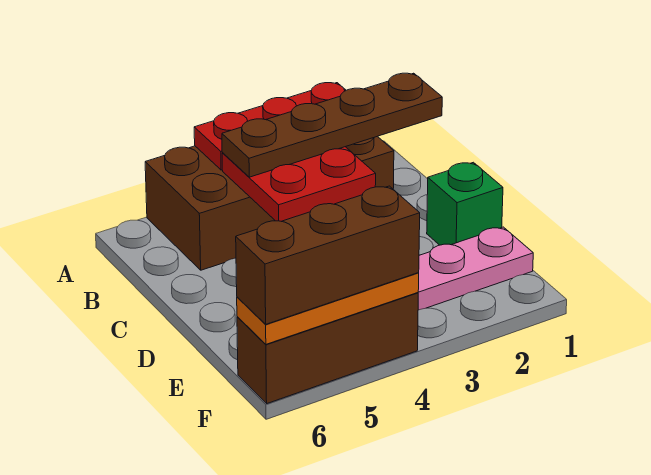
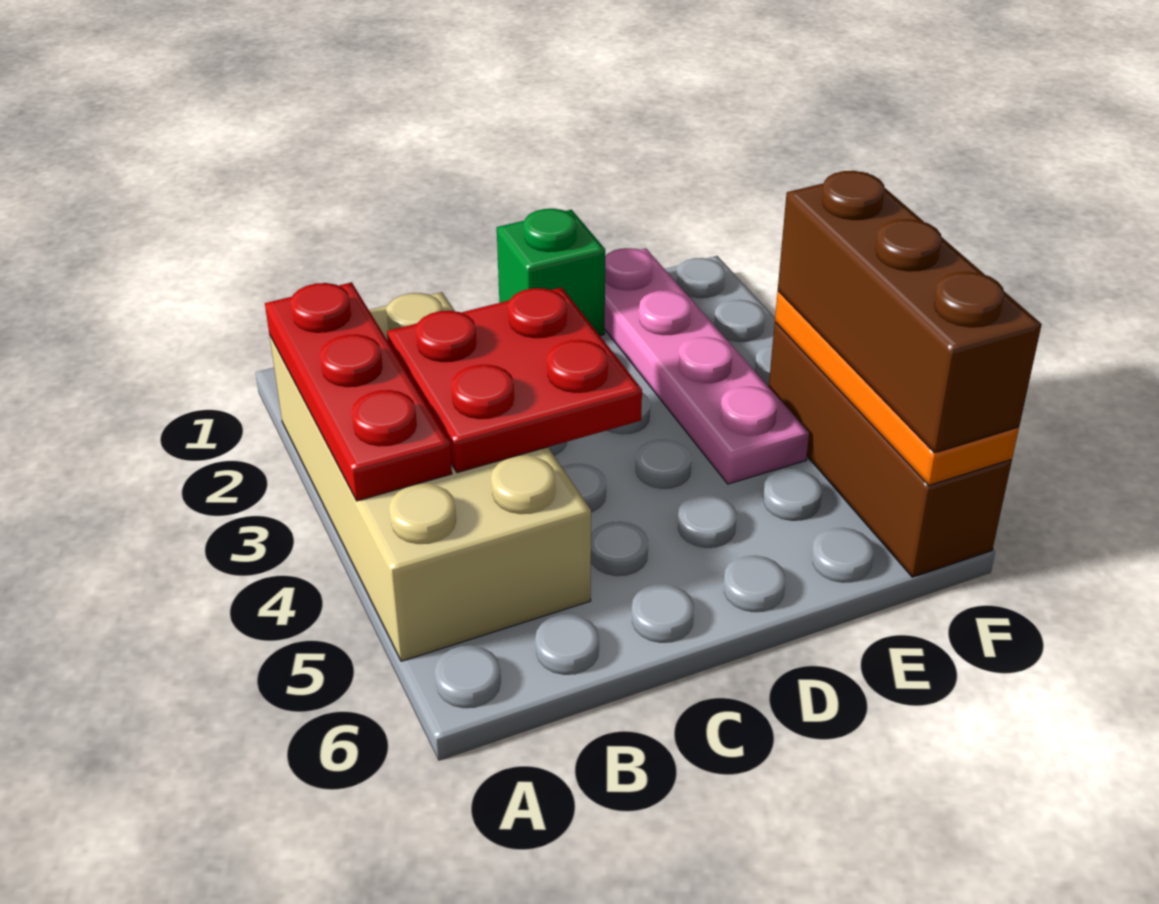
brown brick A2:B5 level 1 -> tan brick A2:B5 level 1
brown plate B1:B4 level 3 -> none

